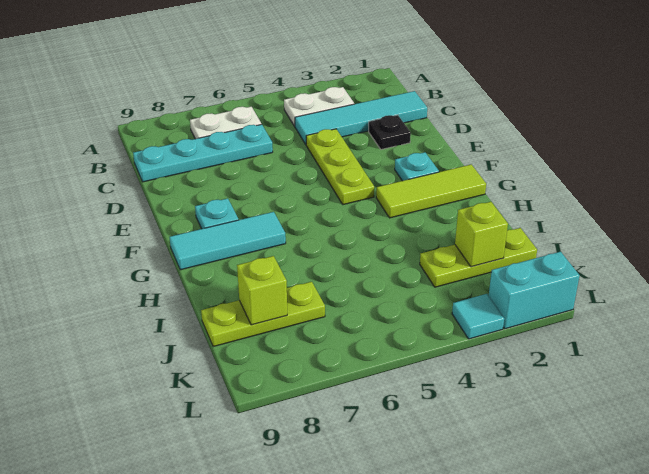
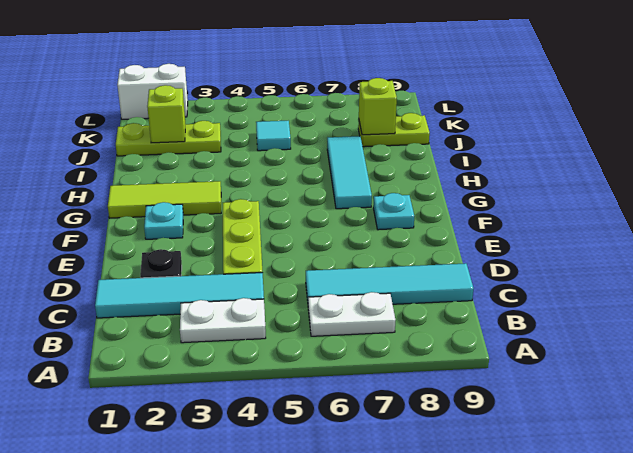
cyan plate C6:C9 level 1 -> cyan tile C6:C9 level 1
cyan tile G7:G9 level 1 -> cyan tile G7:I7 level 1
lime plate J7:J9 level 1 -> lime plate J8:J9 level 1
cyan brick L1:L2 level 1 -> white brick L1:L2 level 1
cyan tile L3 level 1 -> cyan tile J5 level 1

